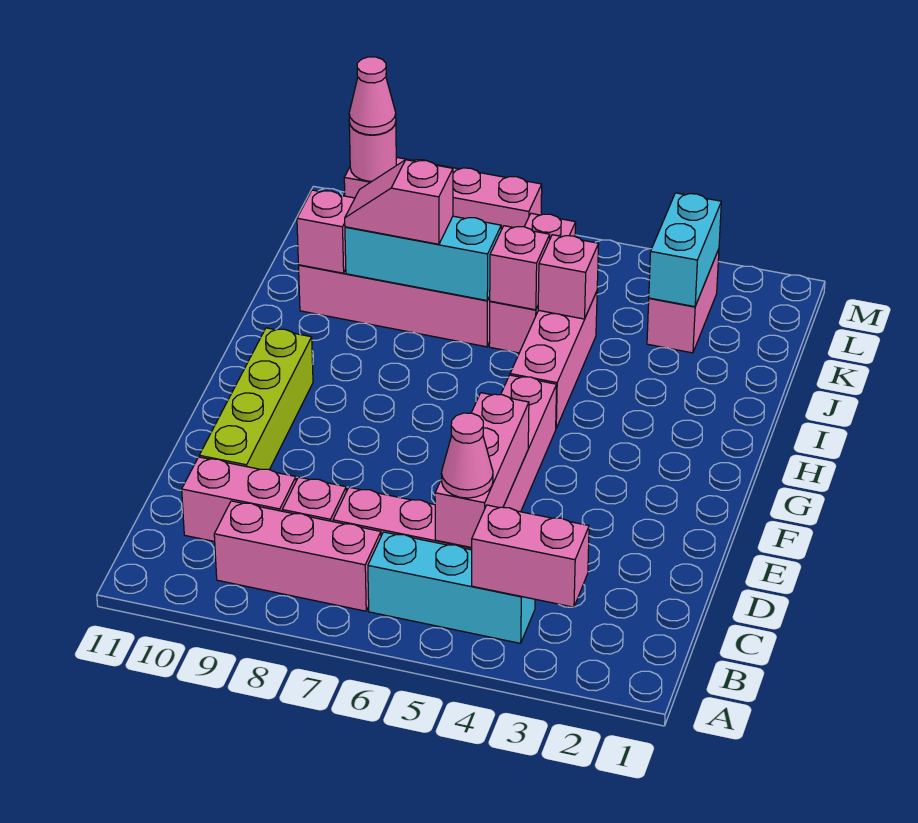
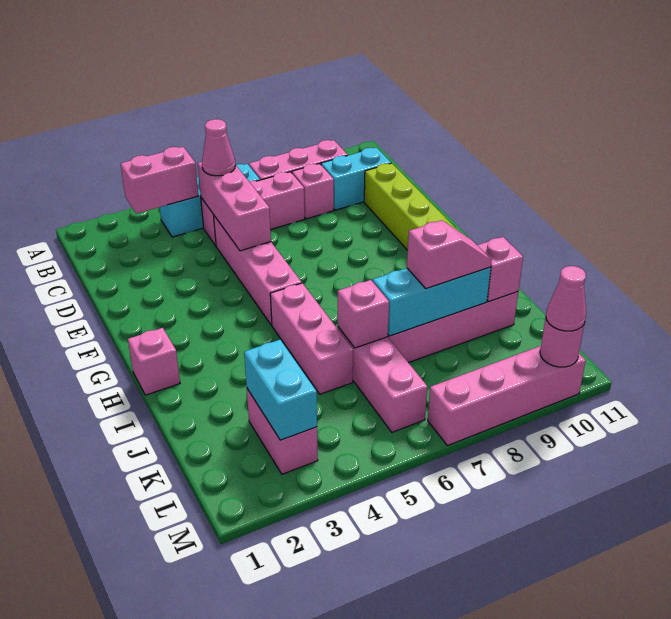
pink brick C9:C10 level 1 -> cyan brick C9:C10 level 1
pink brick J5 level 2 -> pink brick H1 level 1

